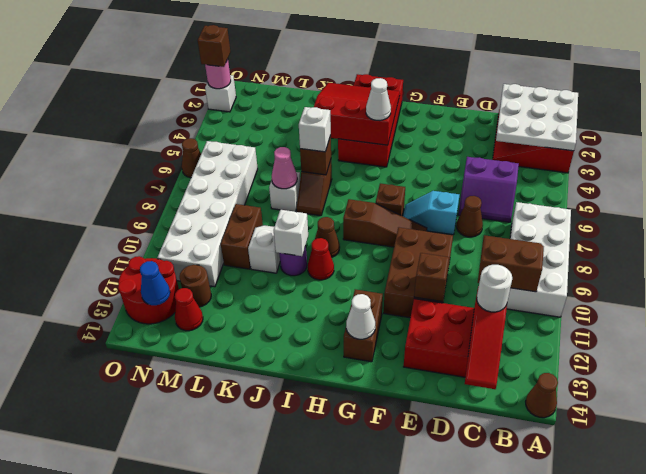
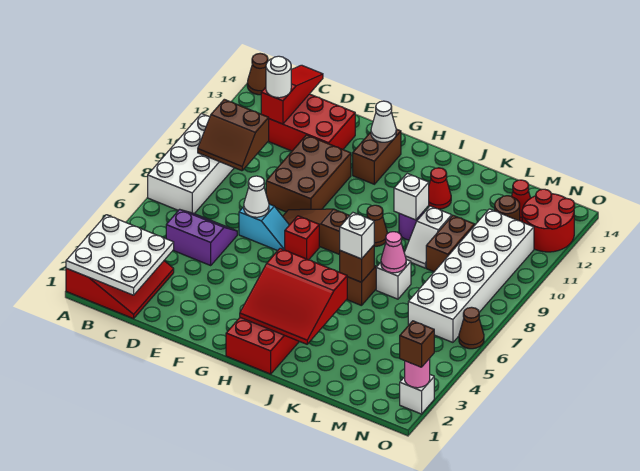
brown cone D7 level 1 -> none
brown brick E11 level 2 -> none
brown brick G7 level 1 -> red brick G7 level 1
white cone H4 level 3 -> white cone E7 level 2
red cone I10 level 1 -> red cone J12 level 1
blue cone N13 level 2 -> none

